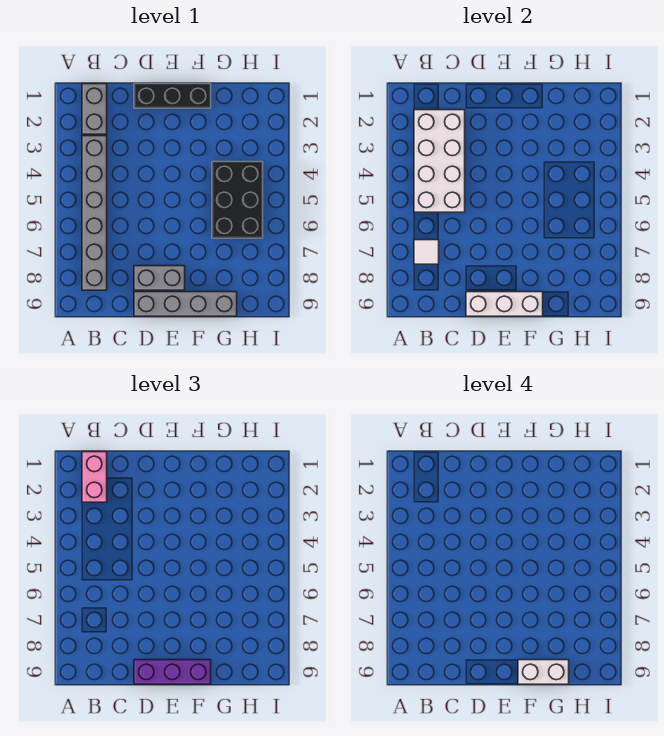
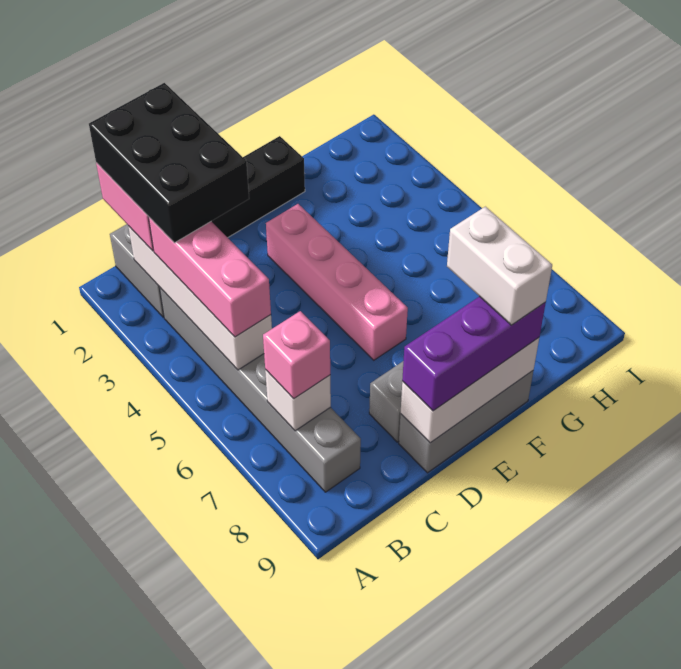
white brick B2:C5 level 2 -> white brick B2:B5 level 2
none -> pink brick B3:B5 level 3
white tile B7 level 2 -> white brick B7 level 2
none -> pink brick B7 level 3
grey brick D9:G9 level 1 -> grey brick D9:F9 level 1
none -> pink brick E3:E6 level 1
white brick F9:G9 level 4 -> white brick F8:F9 level 4
black brick G4:H6 level 1 -> black brick B1:C3 level 4

